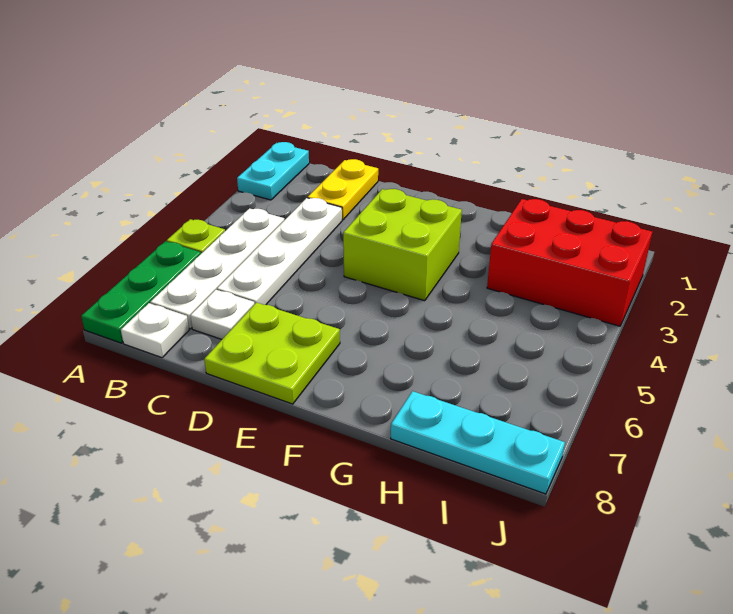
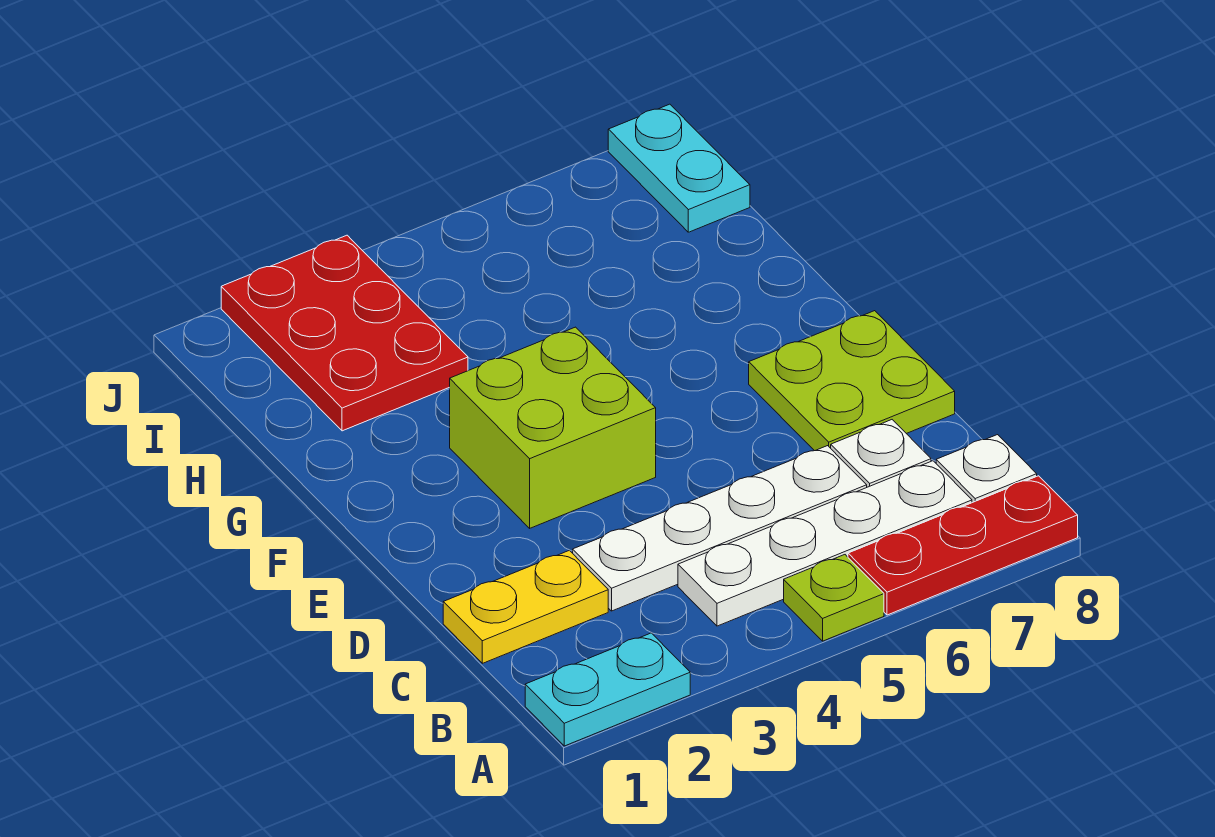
green plate A6:A8 level 1 -> red plate A6:A8 level 1
red brick H2:J3 level 1 -> red plate H2:J3 level 1
cyan plate H8:J8 level 1 -> cyan plate I8:J8 level 1

